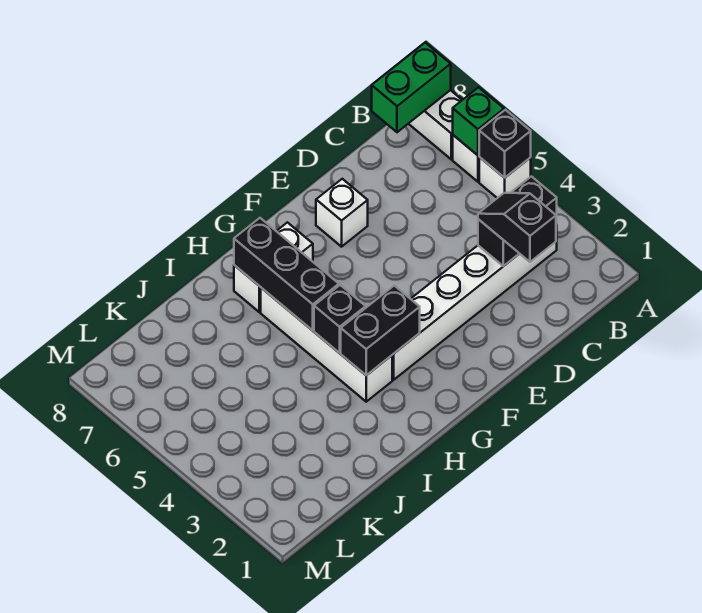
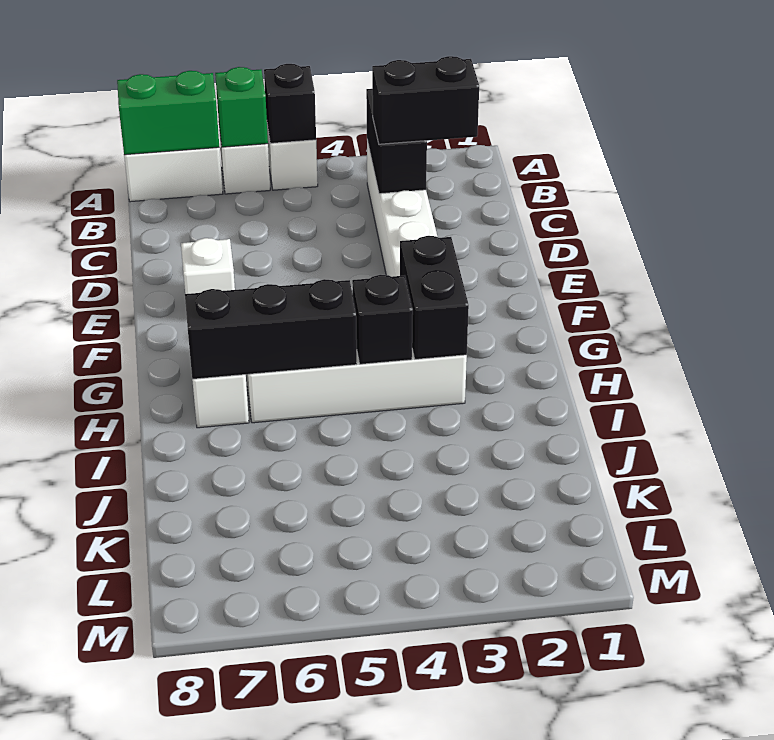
green brick A8:B8 level 2 -> green brick A7:A8 level 2
black slope C2:C3 level 3 top 2 -> black brick C2:C3 level 3

